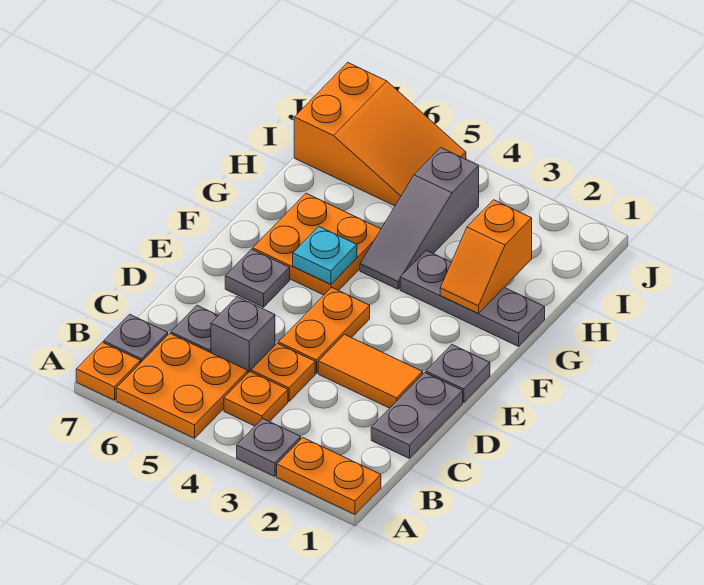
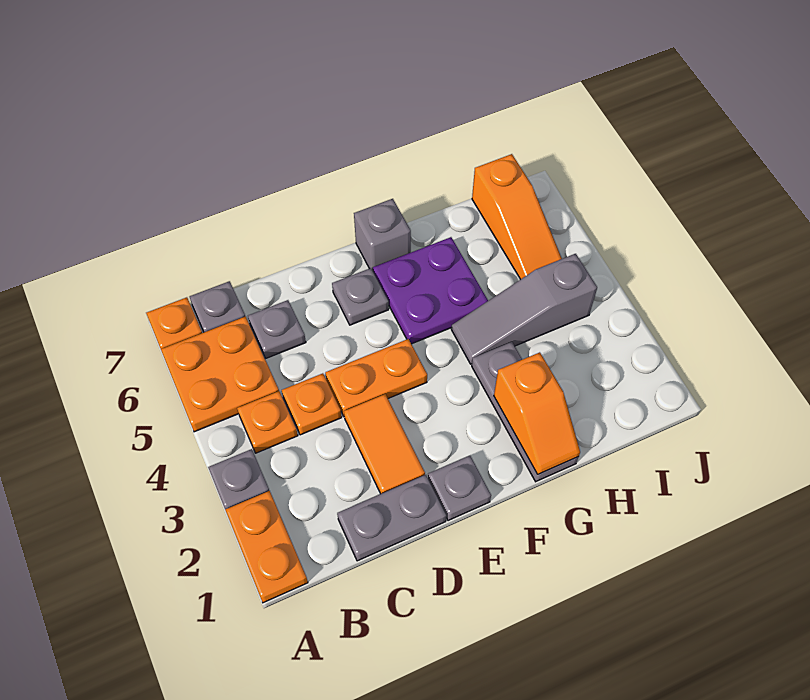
grey brick C5 level 1 -> grey brick F7 level 1
orange plate F5:G6 level 1 -> purple plate F5:G6 level 1
cyan plate F5 level 2 -> none
orange slope G2:H2 level 2 top H -> orange slope G1:G2 level 2 top 2
orange slope I5:J7 level 1 top 7 -> orange slope I5:I7 level 1 top 7

